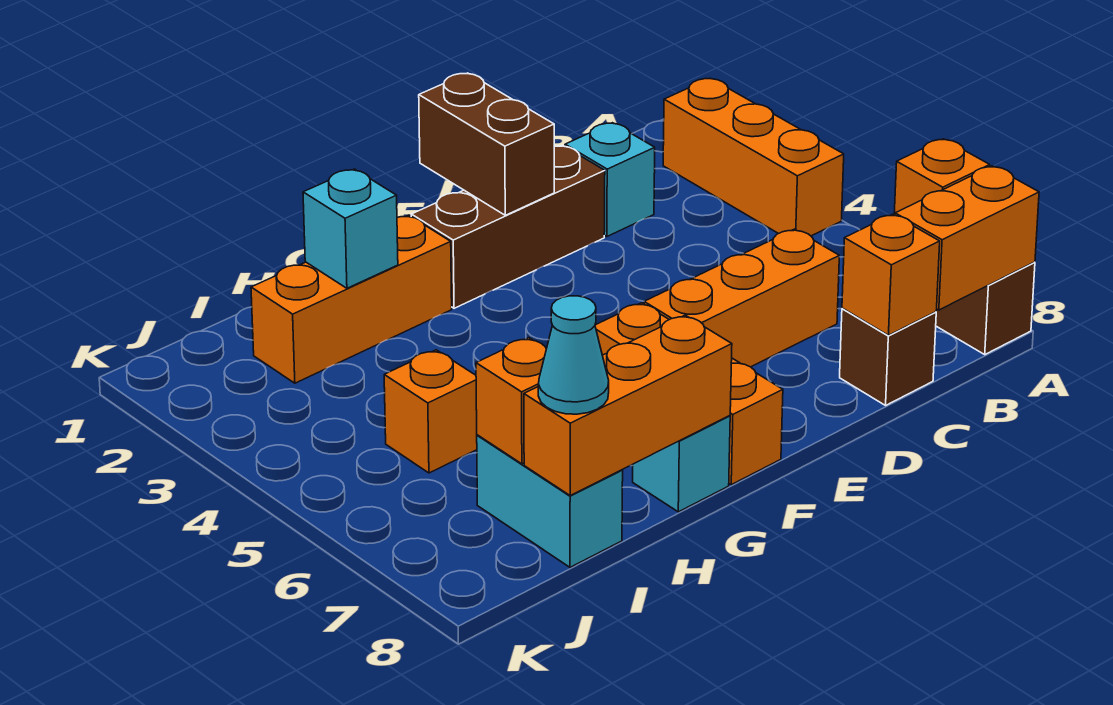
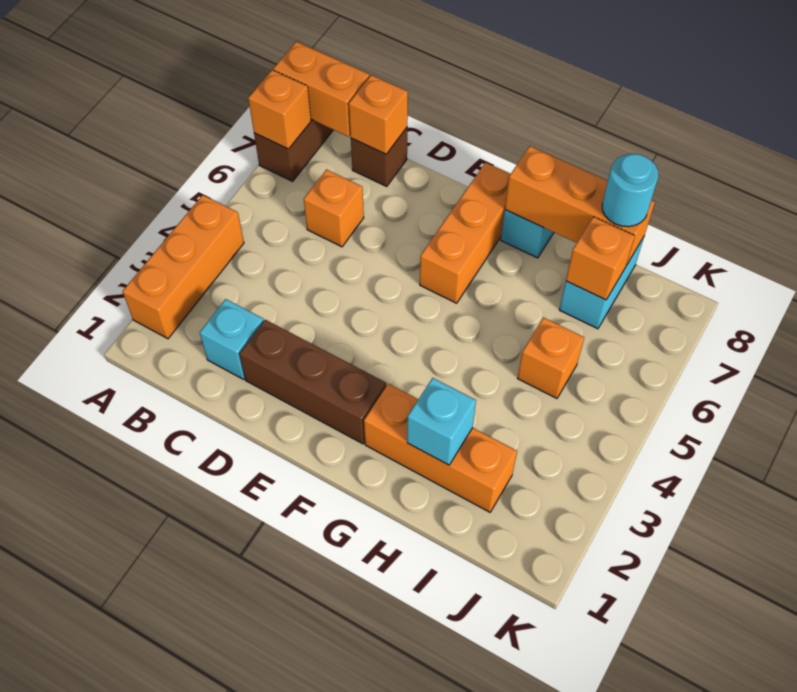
orange brick C6:E6 level 1 -> orange brick C6 level 1
brown brick E1:E2 level 2 -> none
cyan cone I8 level 3 -> cyan round brick I8 level 3

